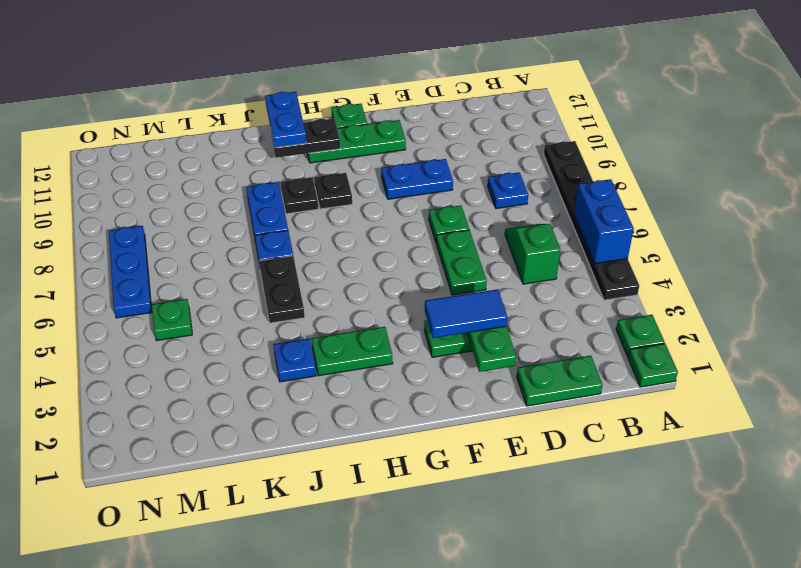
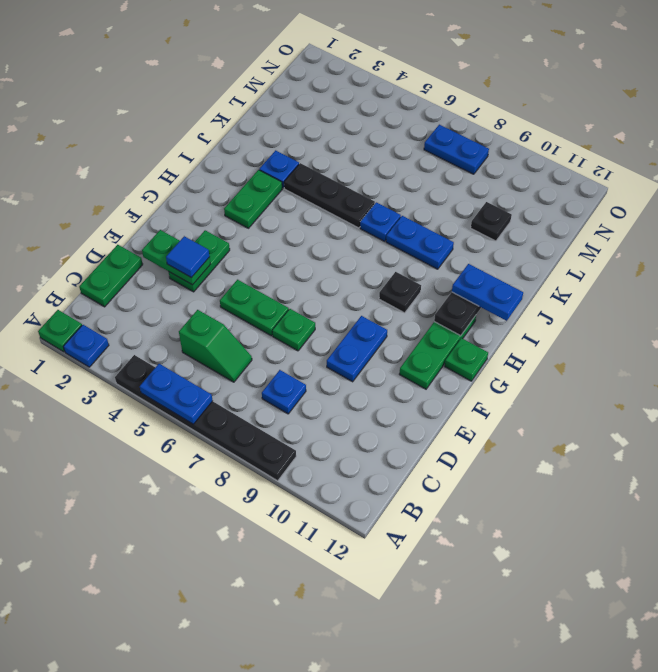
green plate A2 level 1 -> blue plate A2 level 1
blue brick A5:A6 level 2 -> blue plate A5:A6 level 2
blue tile E3:F3 level 3 -> blue tile E3 level 3
black plate I9 level 1 -> black plate L10 level 1
black plate J5:J6 level 1 -> black plate J4:J6 level 1
green plate M5 level 1 -> none
blue plate N6:N8 level 1 -> blue plate N7:N8 level 1

